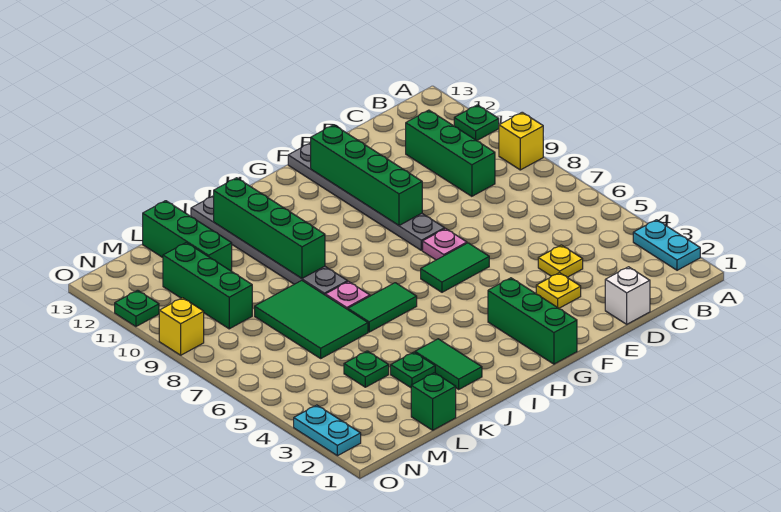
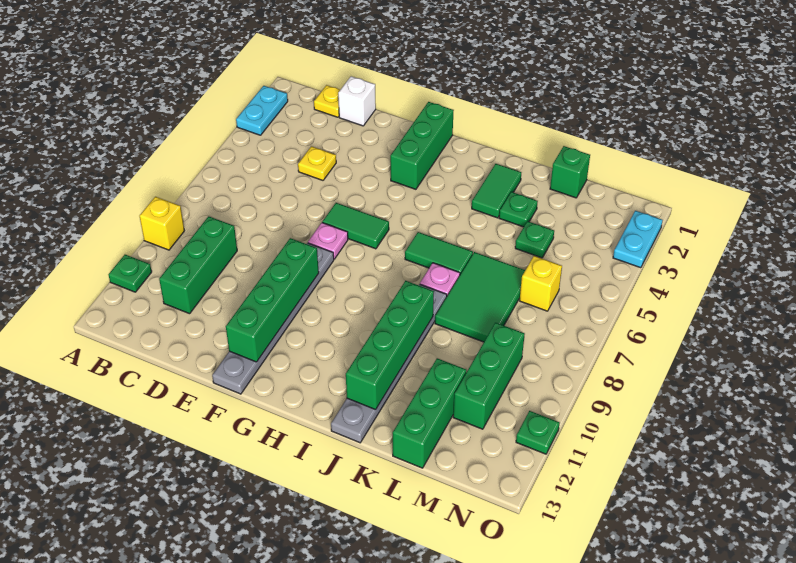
yellow plate E3 level 1 -> yellow plate C1 level 1
yellow brick O9 level 1 -> yellow brick M6 level 1

